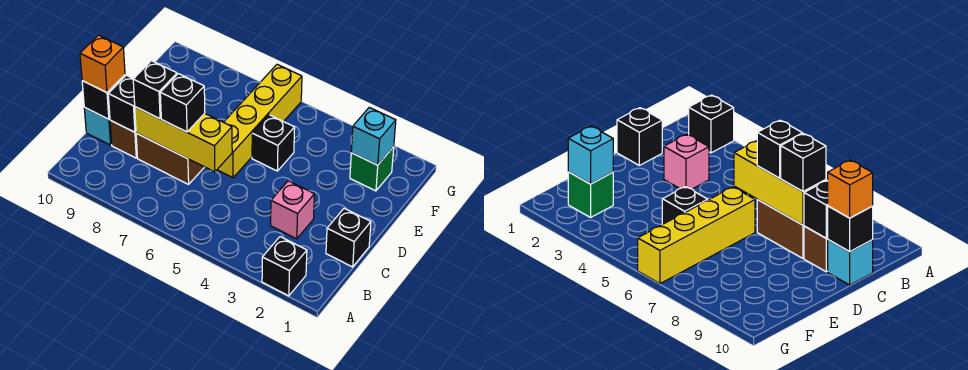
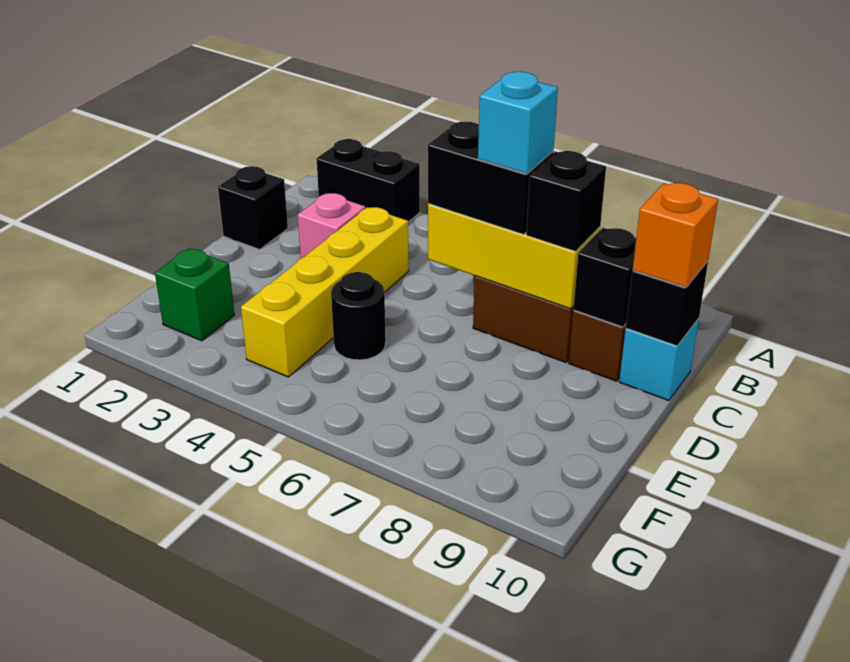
black brick A2 level 1 -> black brick A2:A3 level 1
black brick C7 level 3 -> black brick C6:C7 level 3
yellow brick D6:G6 level 1 -> yellow brick C4:F4 level 1
black brick E5 level 1 -> black round brick E5 level 1
cyan brick F2 level 2 -> cyan brick C7 level 4

